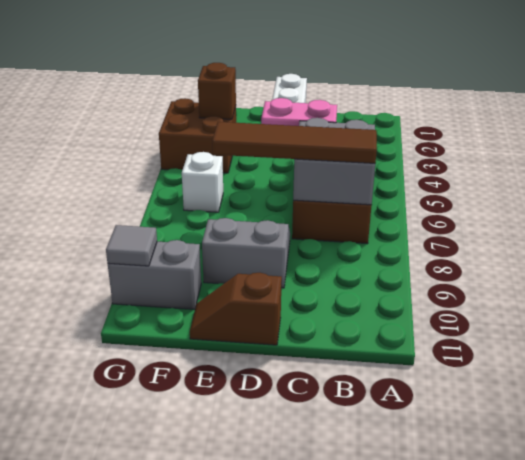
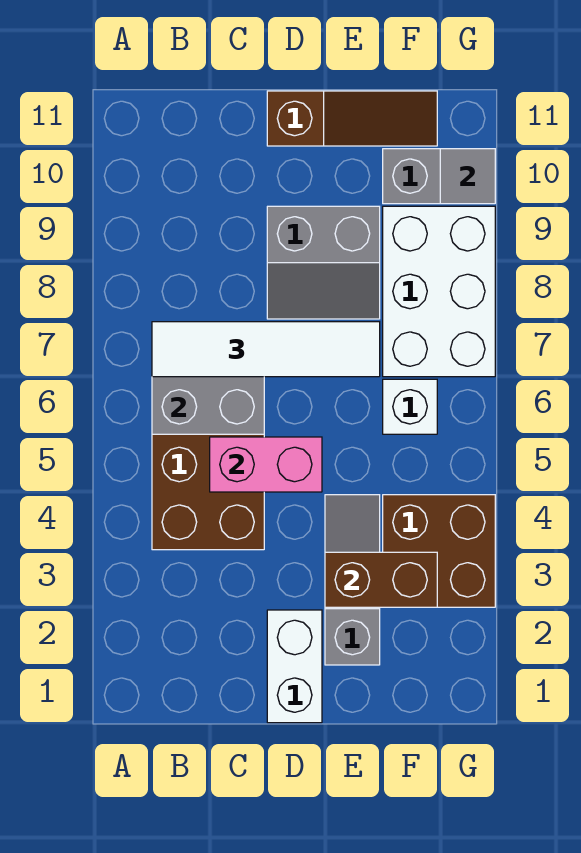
brown tile B7:E7 level 3 -> white tile B7:E7 level 3
brown slope D11:E11 level 1 top D -> brown slope D11:F11 level 1 top D
none -> grey slope E2:E4 level 1 top 2
brown brick F3 level 2 -> brown brick E3:F3 level 2
none -> white brick F7:G9 level 1

